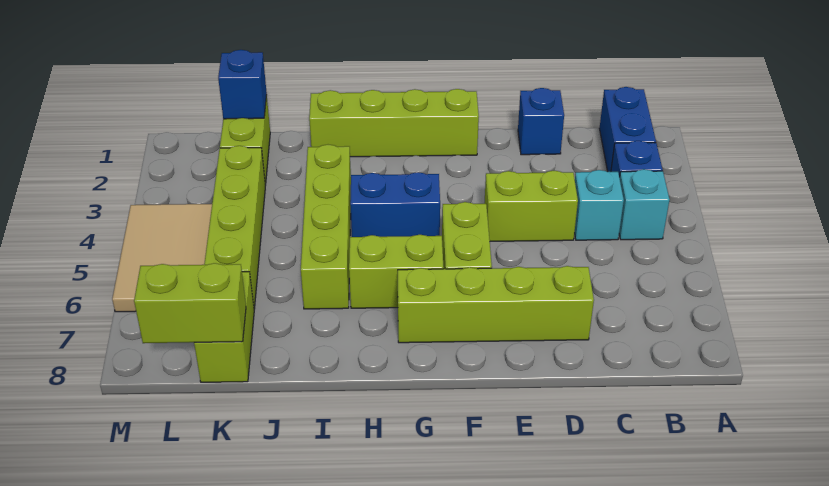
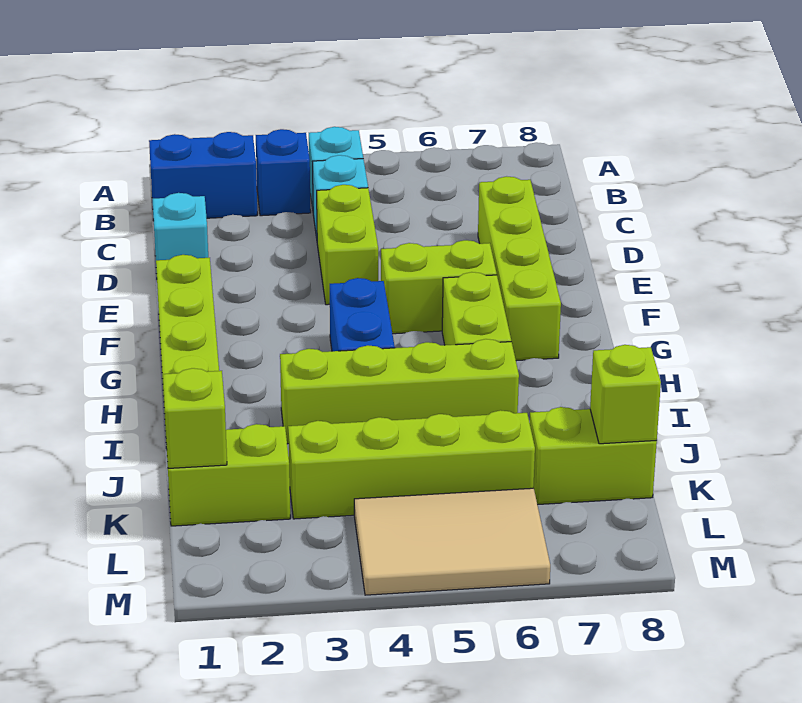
blue brick D1 level 1 -> cyan brick D1 level 1
blue brick K1 level 2 -> lime brick K1 level 2
lime brick K8:L8 level 2 -> lime brick K8 level 2

